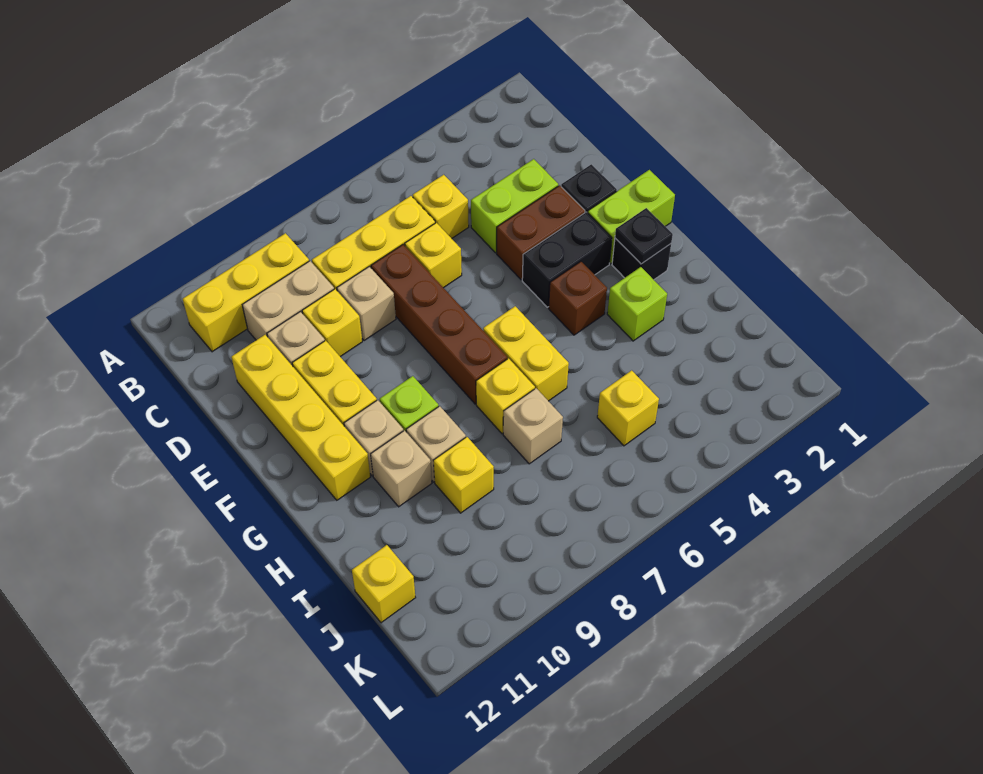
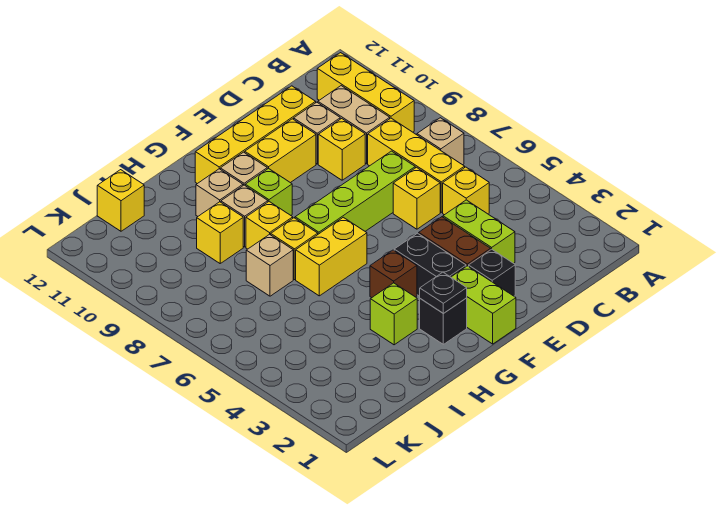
brown brick D7:G7 level 1 -> lime brick D7:G7 level 1
tan brick D8 level 1 -> tan brick B7 level 1
yellow brick J5 level 1 -> yellow brick H8 level 1

